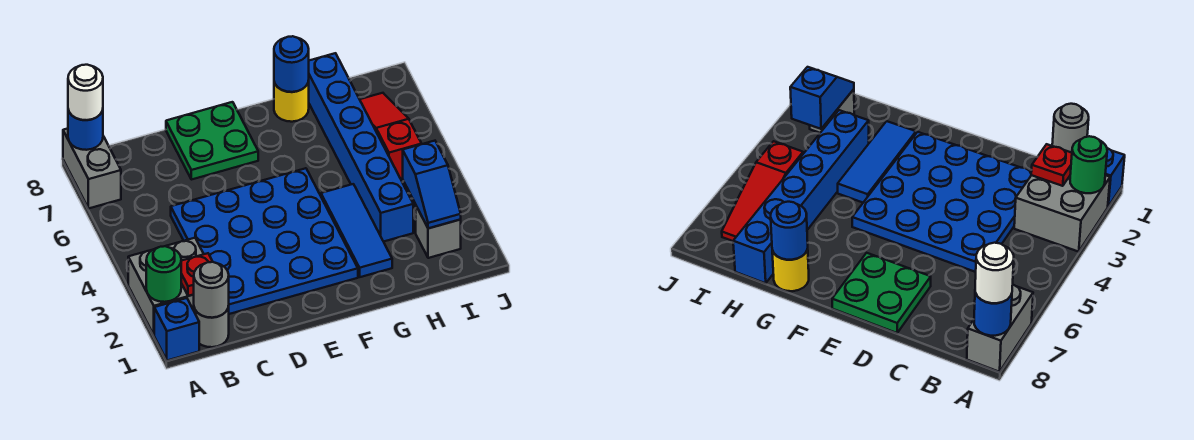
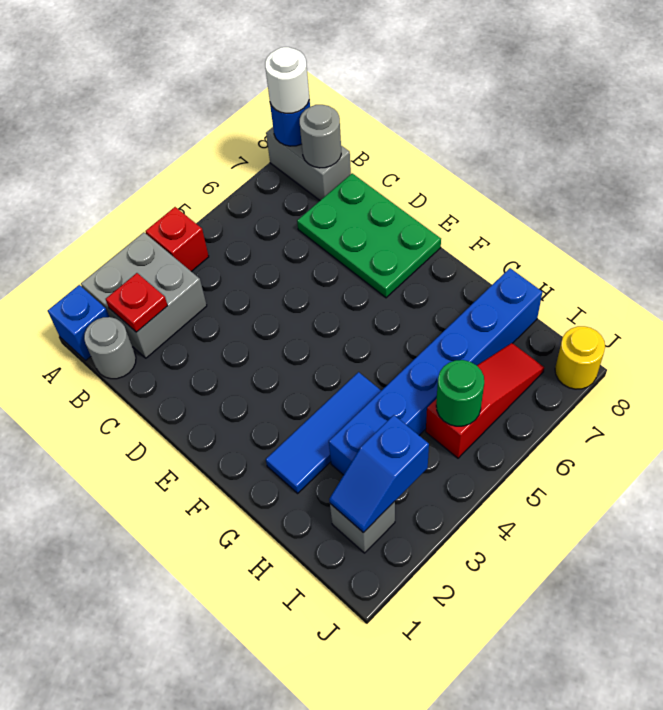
green round brick A2 level 2 -> green round brick I5 level 2
none -> red brick A4 level 1
grey brick A7:A8 level 1 -> grey brick A8:B8 level 1
grey round brick B1 level 2 -> grey round brick B8 level 2
blue plate C2:F5 level 1 -> none
green plate D7:E8 level 1 -> green plate C7:E8 level 1
yellow round brick G8 level 1 -> yellow round brick J8 level 1
blue round brick G8 level 2 -> none

